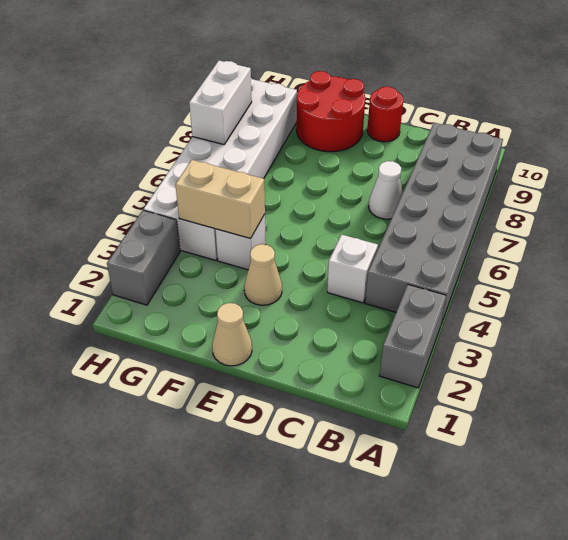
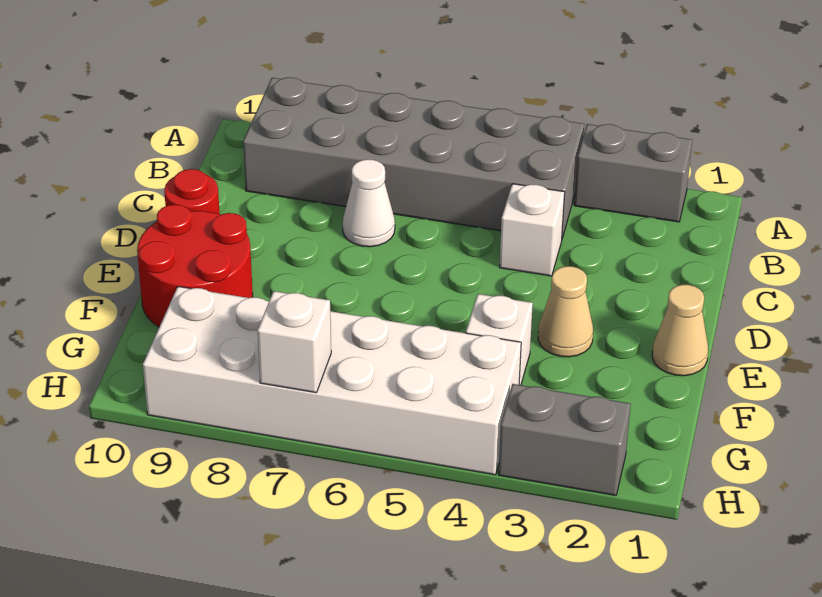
tan brick F4:G4 level 2 -> none
white brick H7:H8 level 2 -> white brick H7 level 2

